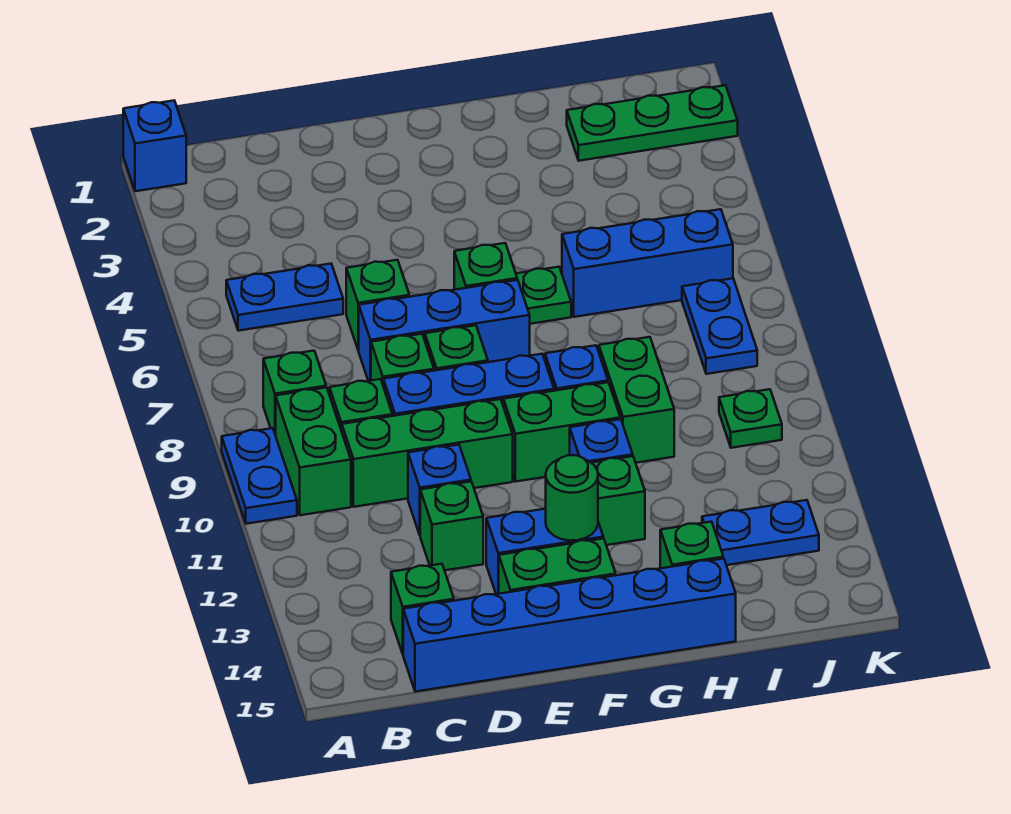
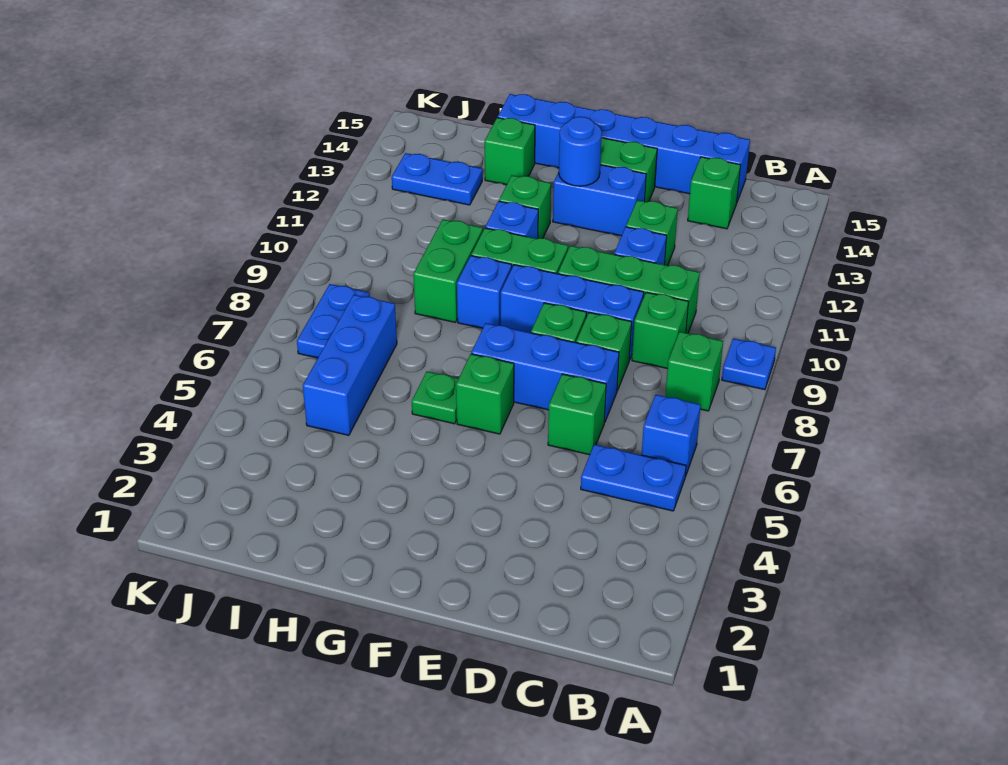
blue brick A1 level 1 -> blue brick B6 level 1
blue plate A9:A10 level 1 -> blue plate A9 level 1
green brick B9:B10 level 1 -> none
green round brick F13 level 2 -> blue round brick F13 level 2
blue brick H6:J6 level 1 -> blue brick I5:I7 level 1
green plate I2:K2 level 1 -> none
green plate J10 level 1 -> none

